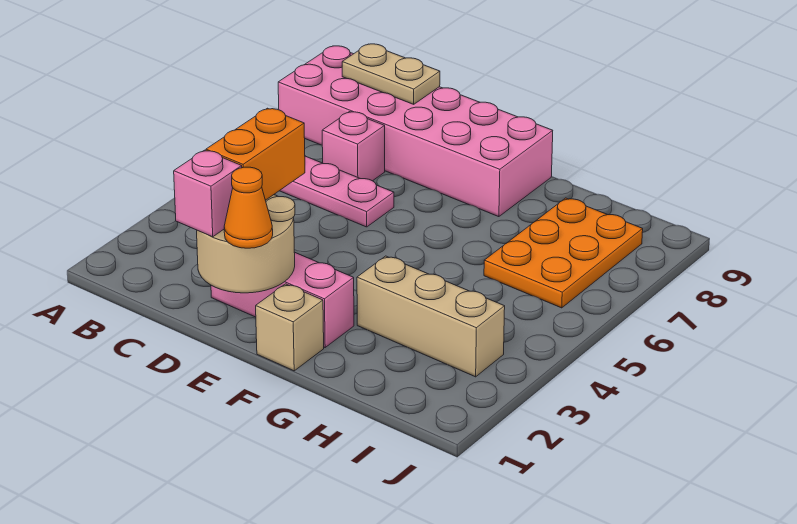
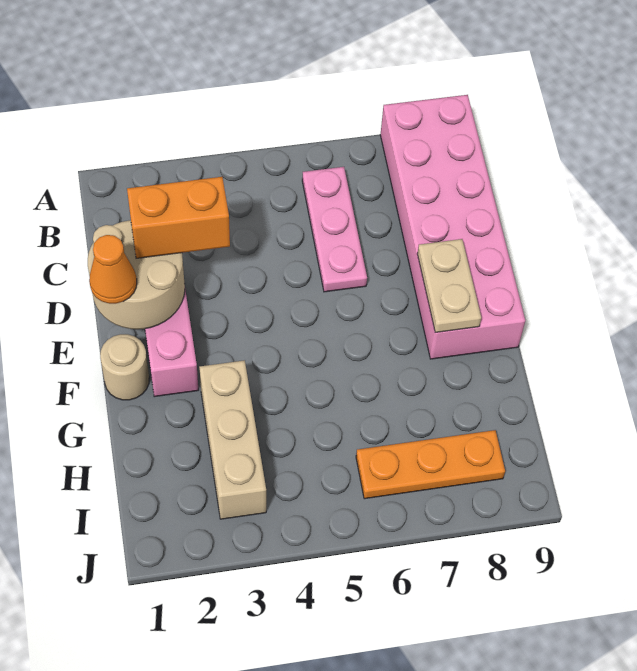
tan plate B9:C9 level 2 -> tan plate E8:F8 level 2
pink brick C7 level 1 -> none
pink brick D1 level 3 -> none
tan brick F1 level 1 -> tan round brick F1 level 1
orange plate H6:I8 level 1 -> orange plate I6:I8 level 1

